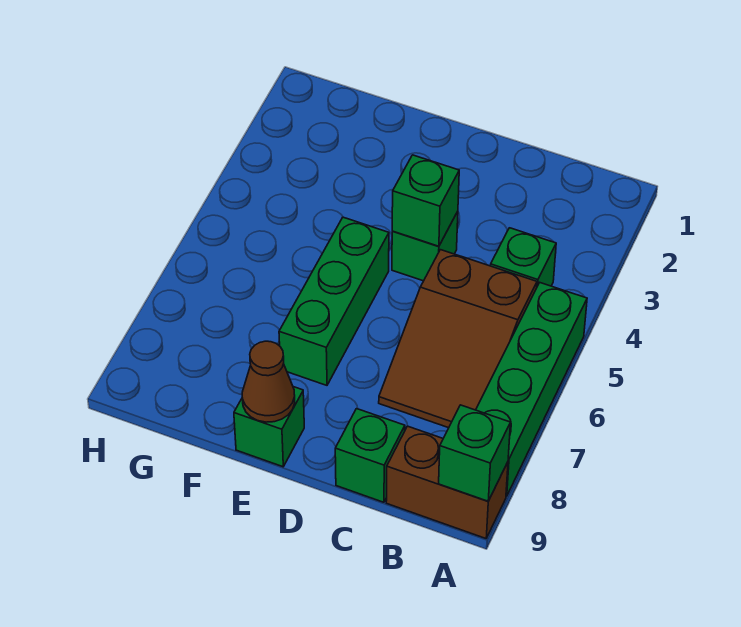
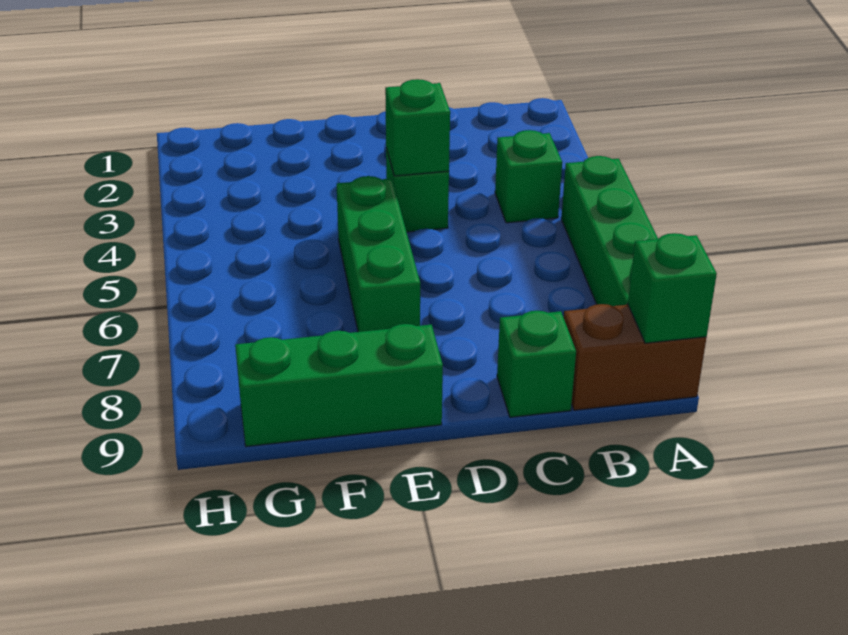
brown slope B5:C7 level 1 top 5 -> none
green brick E9 level 1 -> green brick E9:G9 level 1
brown cone E9 level 2 -> none

